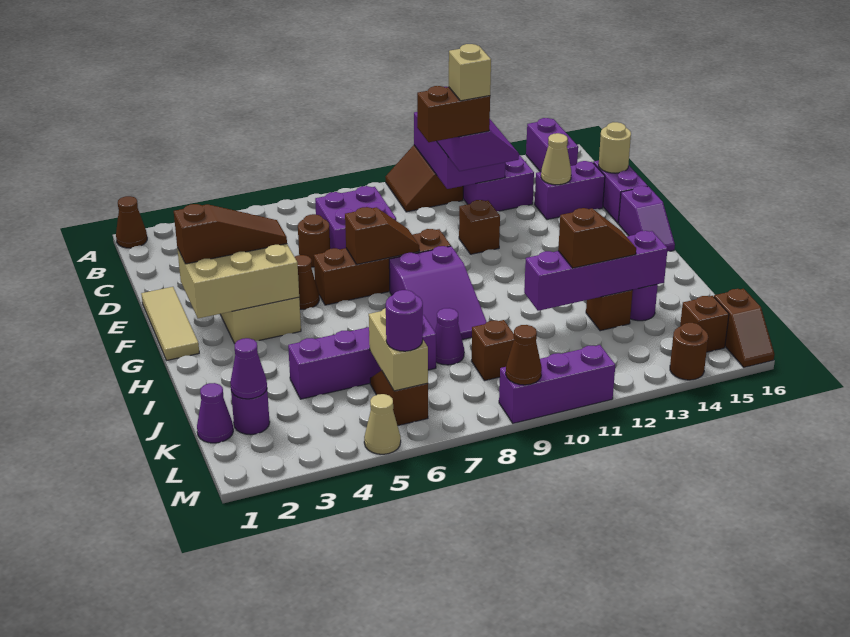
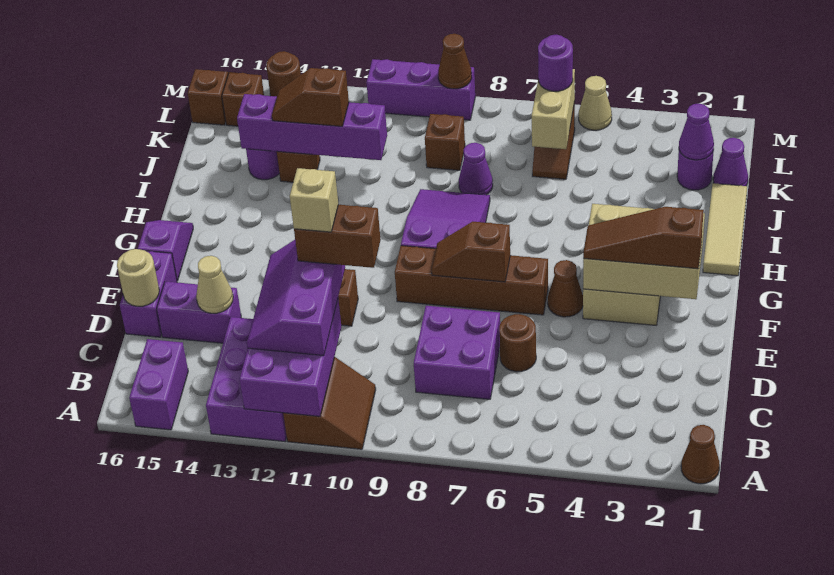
tan tile E1:G1 level 1 -> tan tile H1:J1 level 1
purple brick J4:J7 level 1 -> none

